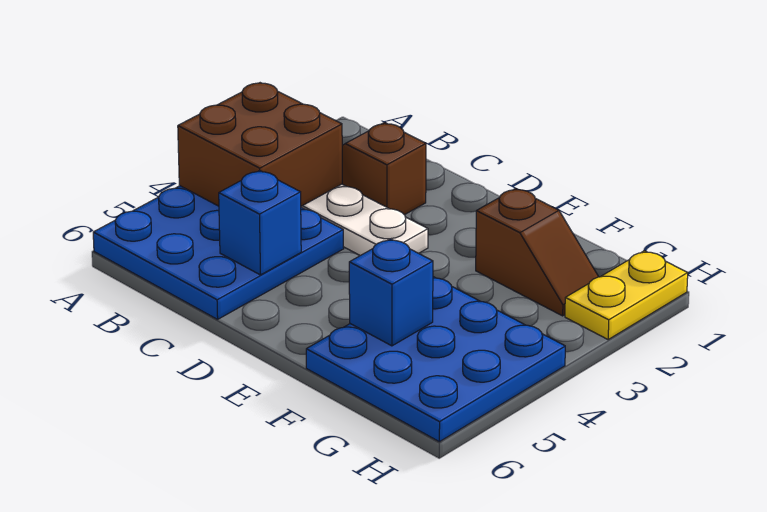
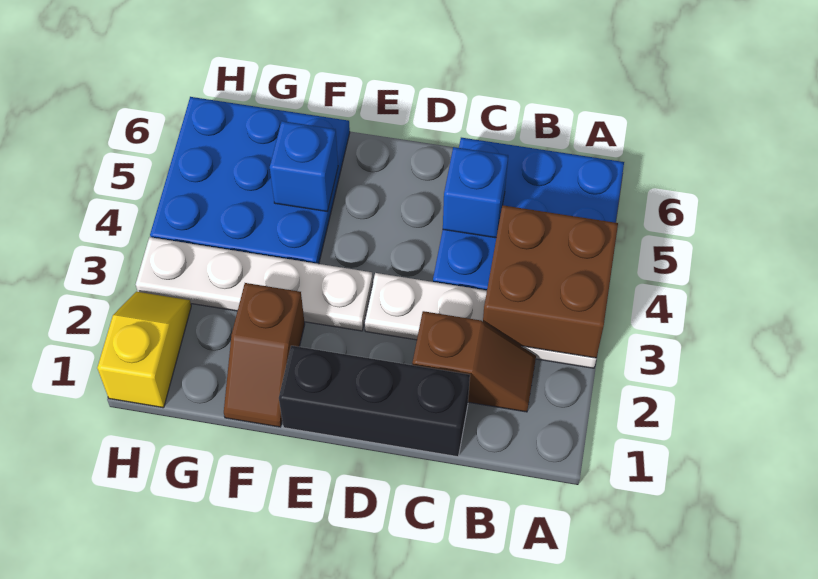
none -> black brick C1:E1 level 1
none -> white plate E3:H3 level 1
brown slope F2:G2 level 1 top F -> brown slope F1:F2 level 1 top 2
yellow plate H1:H2 level 1 -> yellow slope H1:H2 level 1 top 1

